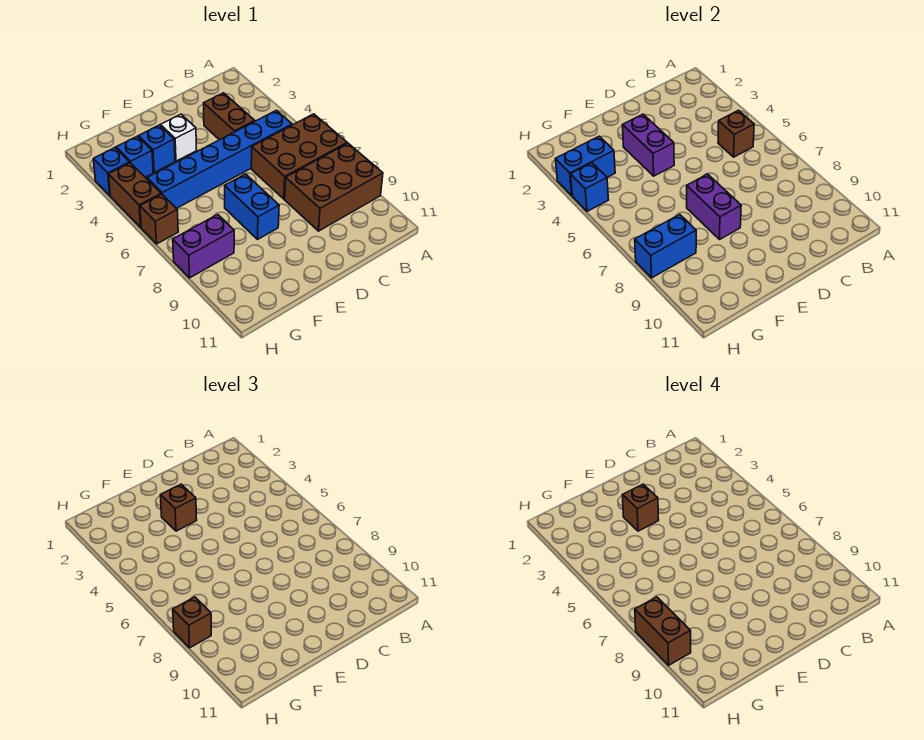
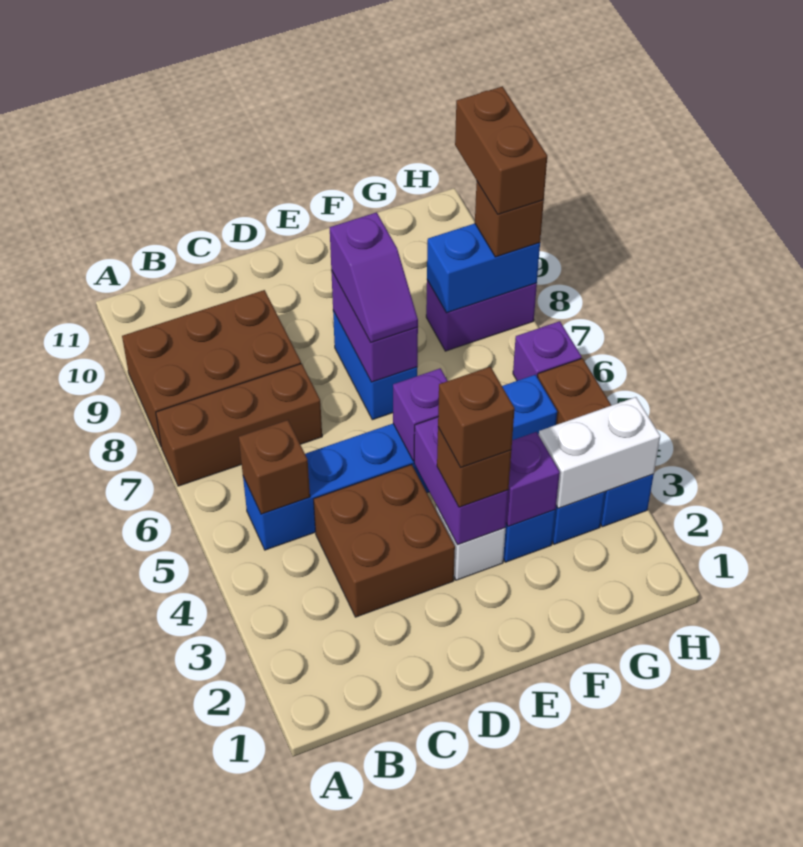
brown brick A6:C7 level 1 -> brown brick A7:C7 level 1
brown brick C3:C4 level 1 -> brown brick C3:D4 level 1
none -> purple brick E5 level 2
none -> purple slope E7:E8 level 3 top 8
none -> purple brick F3 level 2
blue brick G3:H3 level 2 -> white brick G3:H3 level 2
blue brick H4 level 2 -> none
brown brick H6 level 1 -> purple brick H6 level 1

